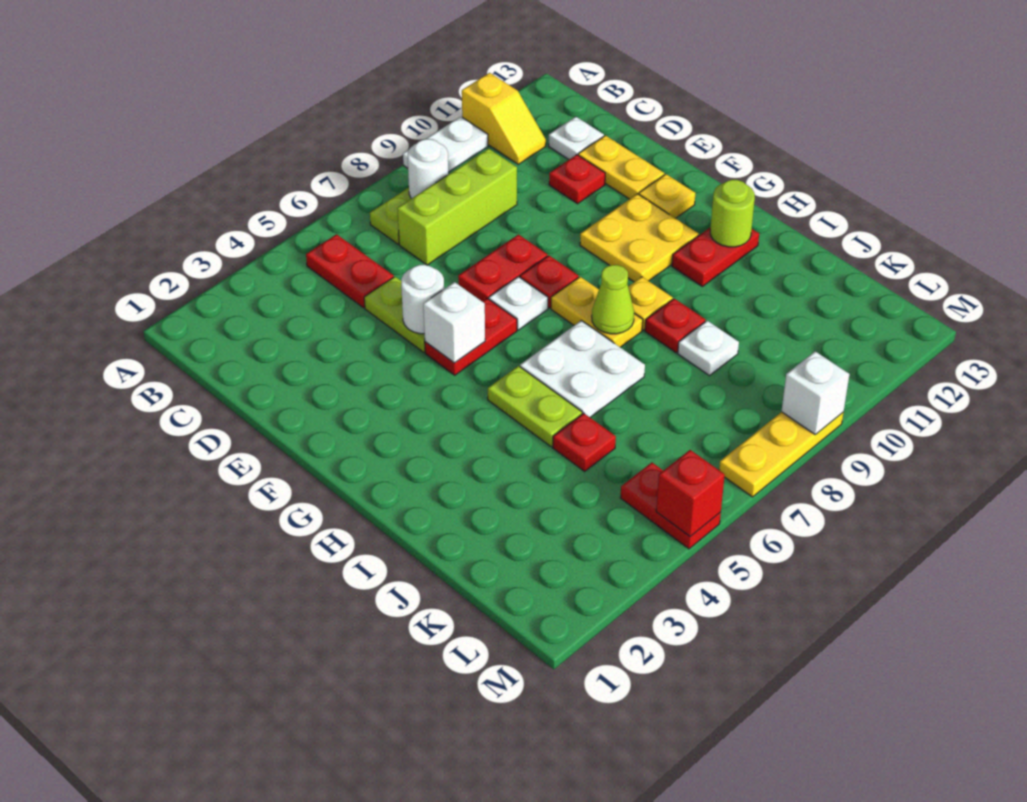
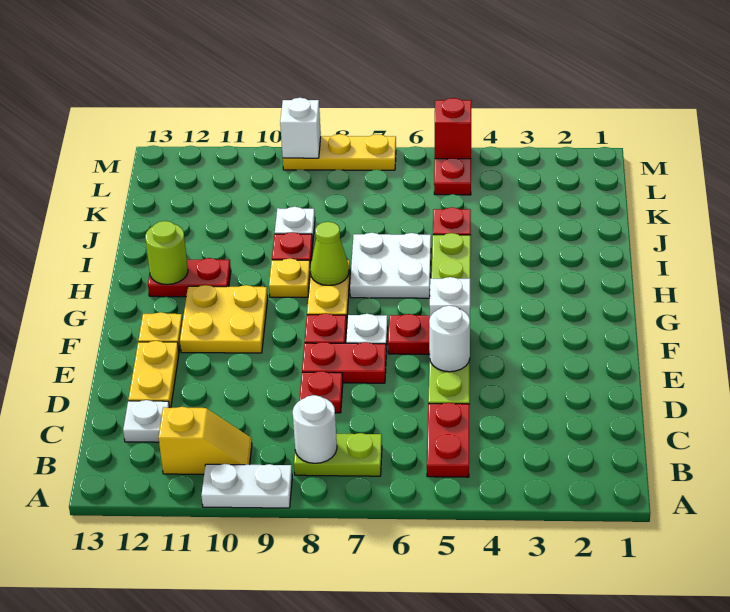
yellow slope A11:B11 level 1 top A -> yellow slope B10:B11 level 1 top 11
lime brick C7:C9 level 1 -> none
red plate D11 level 1 -> red plate D8 level 1

